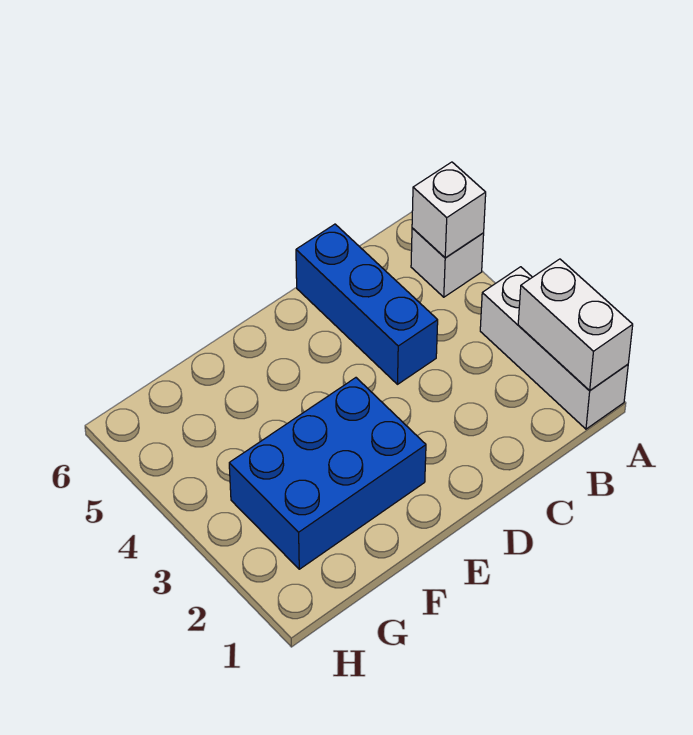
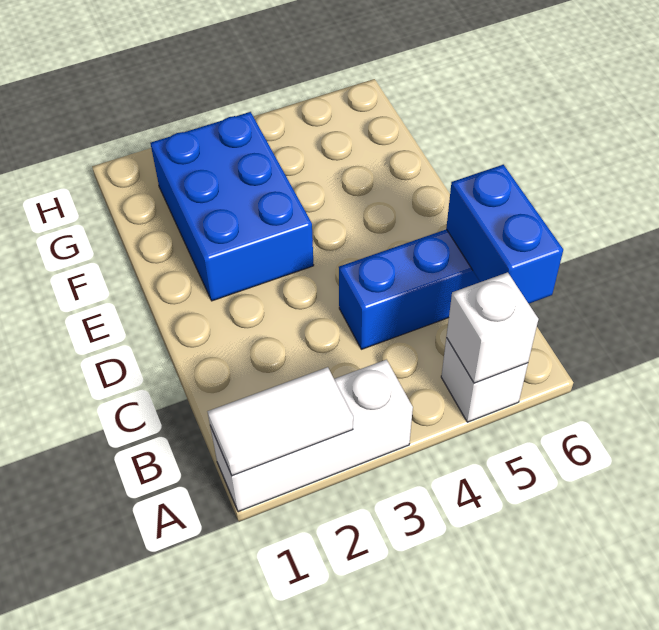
white brick A1:A2 level 2 -> white tile A1:A2 level 2
none -> blue brick B6:C6 level 2

